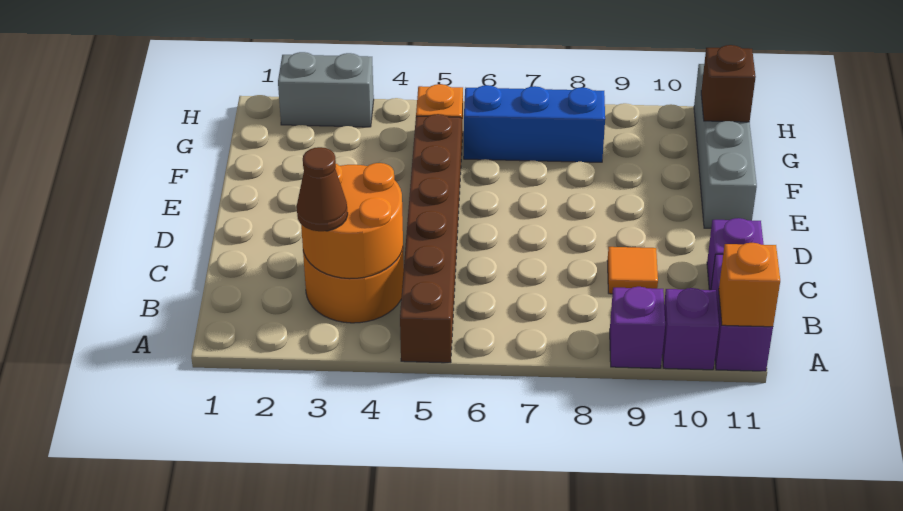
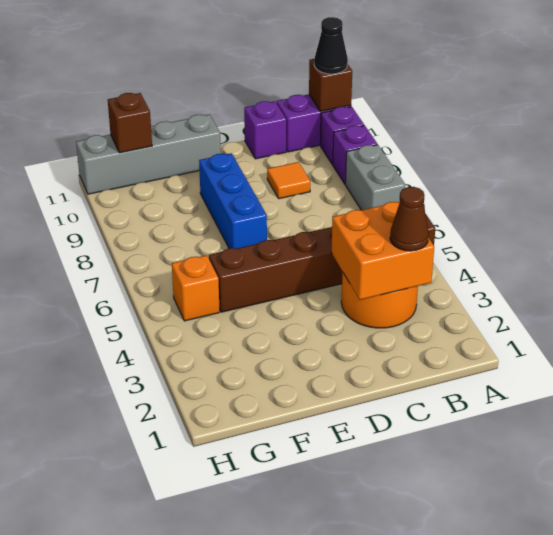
orange brick A11 level 2 -> brown brick A11 level 2
none -> black cone A11 level 3
orange round brick B3:C4 level 2 -> orange brick B3:C4 level 2
blue brick G6:G8 level 1 -> blue brick E7:E9 level 1
grey brick H2:H3 level 1 -> grey brick A7:A8 level 1

